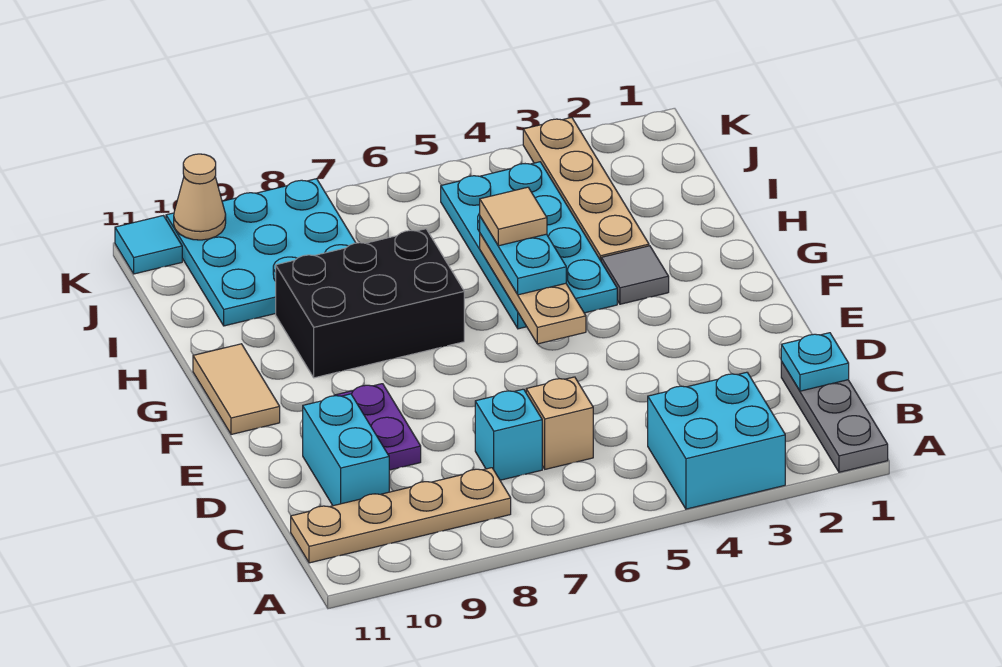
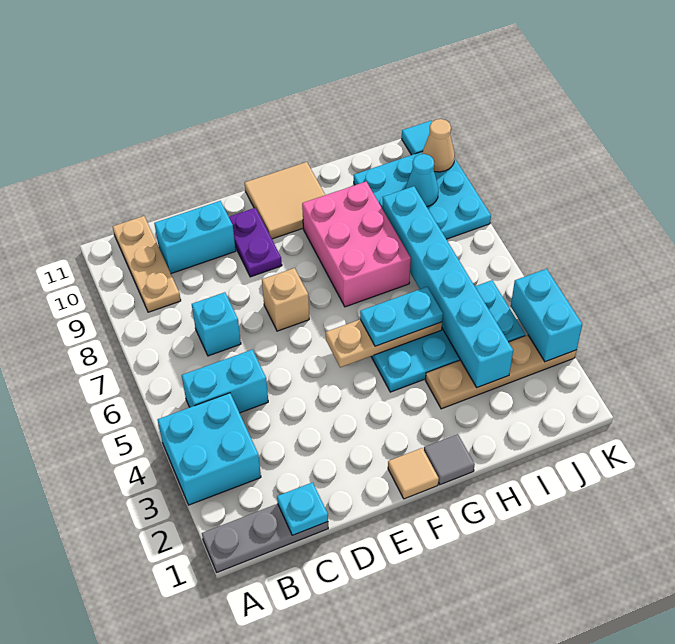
none -> cyan brick B5:C5 level 1
tan plate B8:B11 level 1 -> tan plate B9:B11 level 1
tan brick C6 level 1 -> tan brick E7 level 1
purple plate D9:E9 level 1 -> purple plate E9:E10 level 1
tan tile F11:G11 level 1 -> tan tile F10:G11 level 1
grey tile G3 level 1 -> grey tile G1 level 1
black brick G7:H9 level 1 -> pink brick G7:H9 level 1
tan tile H5 level 4 -> tan tile F1 level 1
none -> cyan brick I3:I8 level 2
none -> cyan cone J9 level 2
none -> cyan brick K3:K4 level 2

